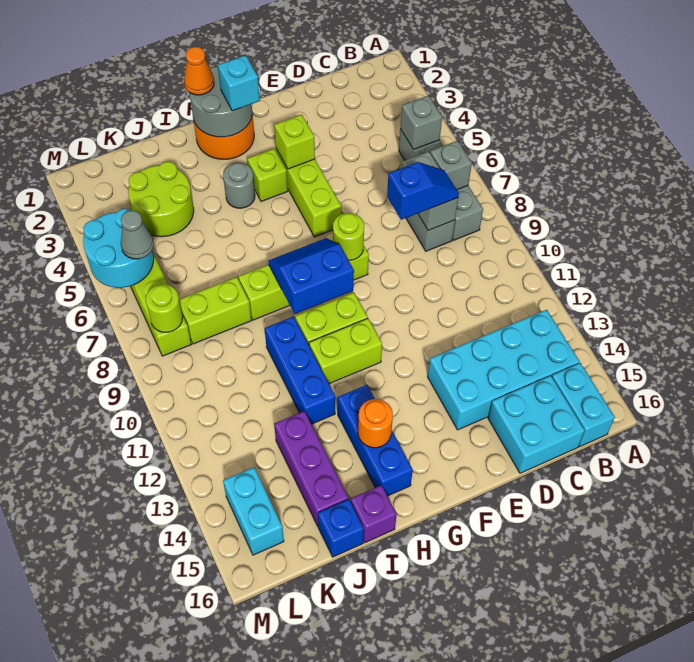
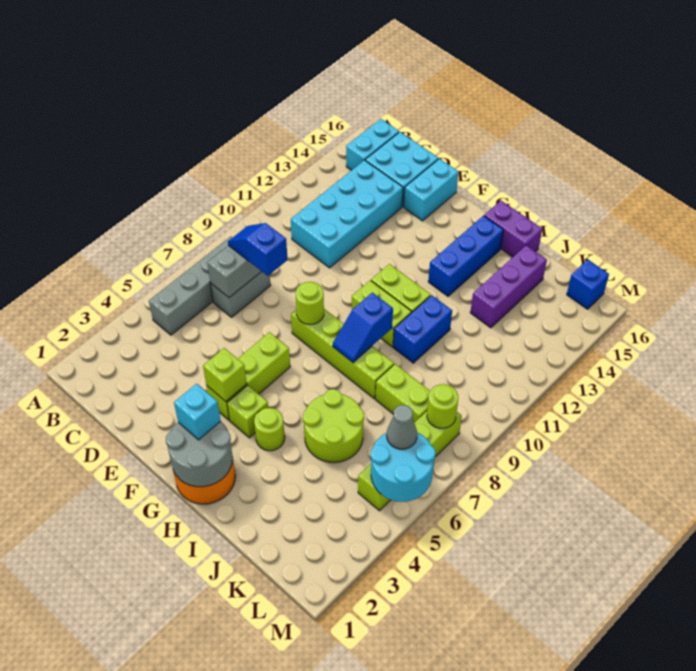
grey brick B5 level 2 -> none
grey brick B7 level 2 -> none
cyan brick B13:E14 level 1 -> cyan brick C11:D14 level 1
blue slope G8:H9 level 2 top 9 -> blue slope H8:H9 level 2 top 9
orange cone H1 level 3 -> none
grey round brick H4 level 1 -> lime round brick H4 level 1
orange round brick H14 level 2 -> none
blue brick I10:I12 level 1 -> blue brick I10:I11 level 1
purple brick I16 level 1 -> purple brick H16:I16 level 1
lime round brick J3:K4 level 1 -> lime round brick I5:J6 level 1
blue brick J16 level 1 -> blue brick L16 level 1
cyan brick L14:L15 level 1 -> cyan brick E15:E16 level 1

